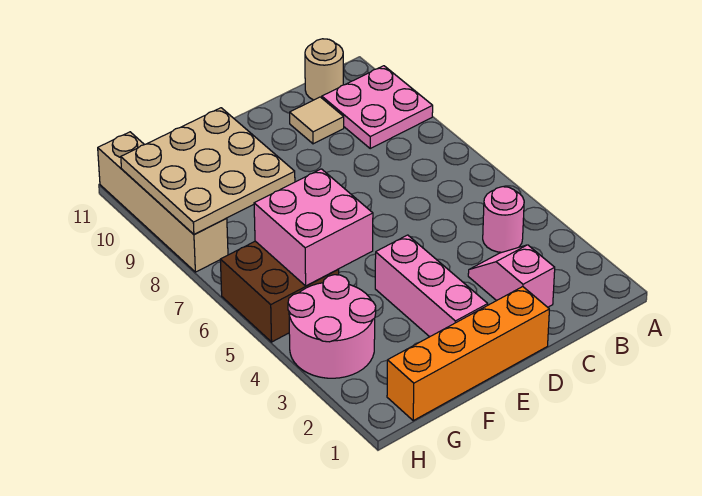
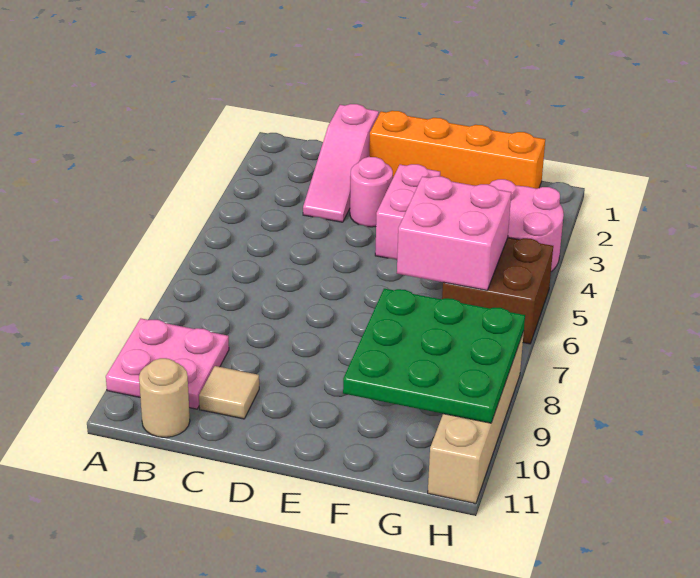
pink round brick B4 level 1 -> pink round brick D3 level 1
pink slope C2:C3 level 1 top 2 -> pink slope C1:C3 level 1 top 1
pink brick E2:E4 level 1 -> pink brick E3:E4 level 1
tan plate F8:H10 level 2 -> green plate F8:H10 level 2

